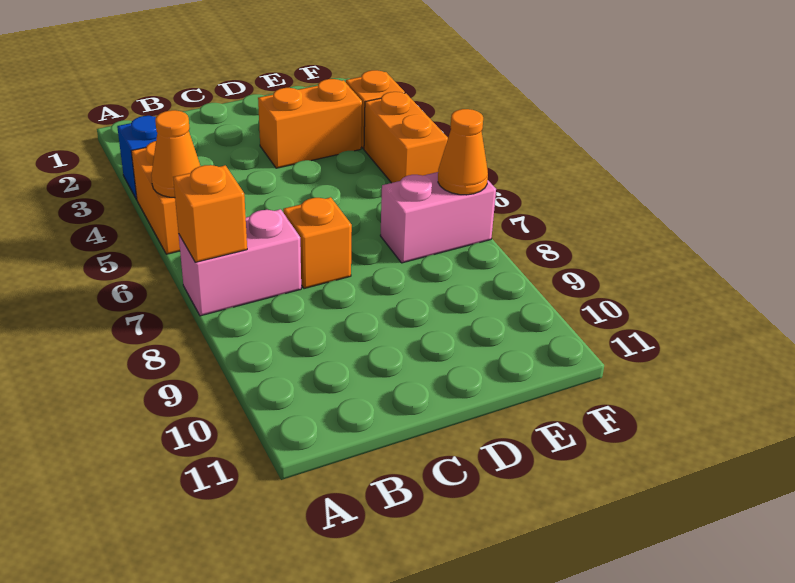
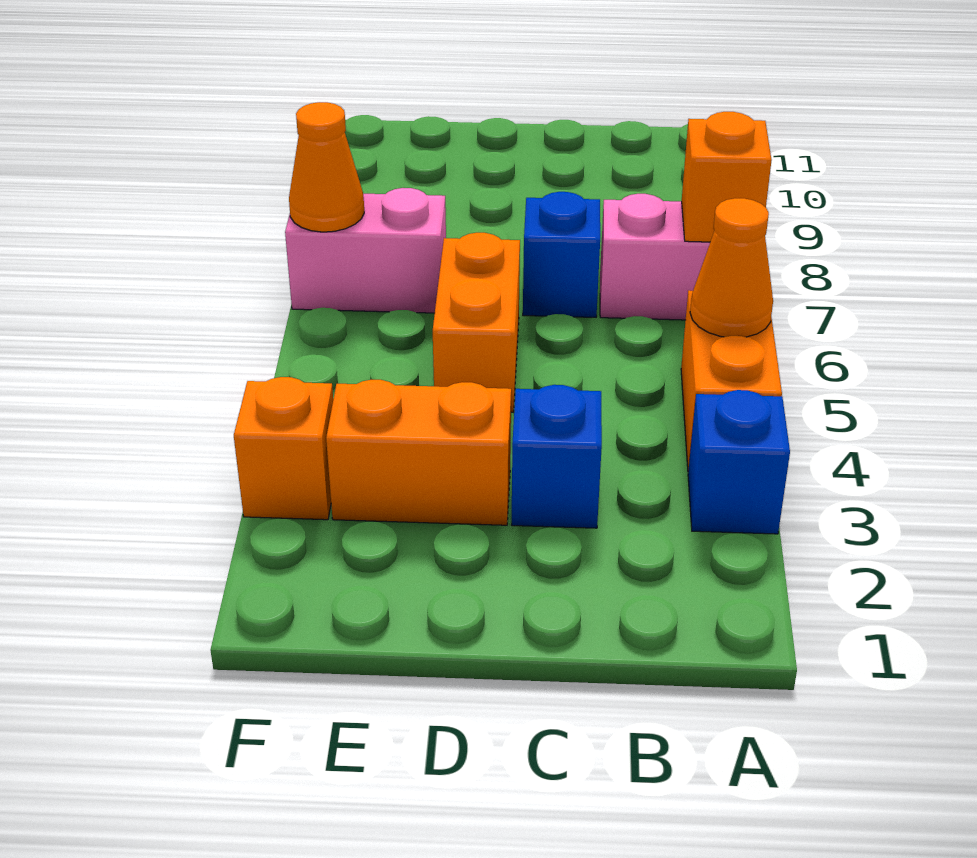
none -> blue brick C3 level 1
orange brick C7 level 1 -> blue brick C7 level 1
orange brick F4:F5 level 1 -> orange brick D5:D6 level 1

